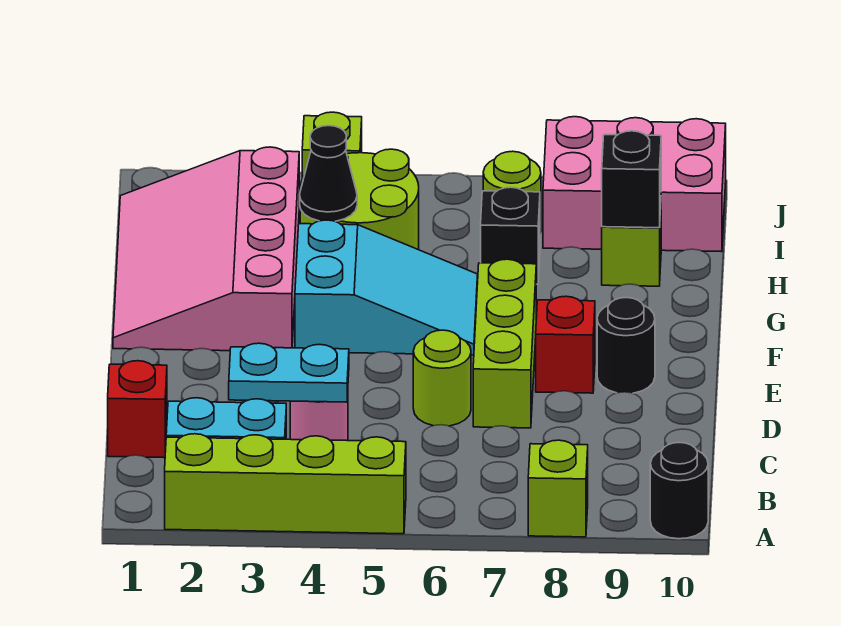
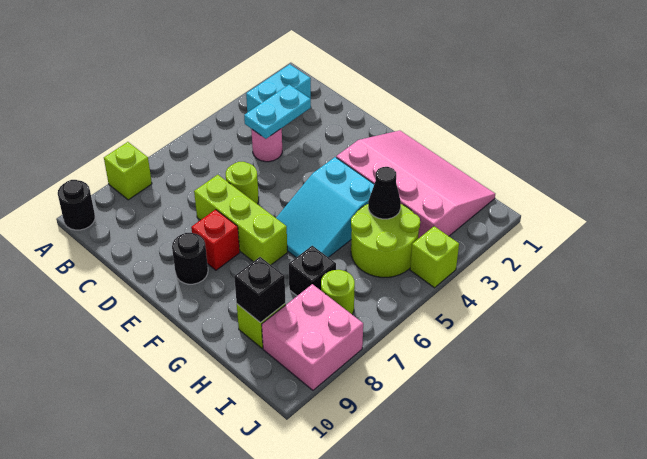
lime brick A2:A5 level 1 -> none
red brick C1 level 1 -> none
pink brick I8:J10 level 1 -> pink brick I8:J9 level 1

